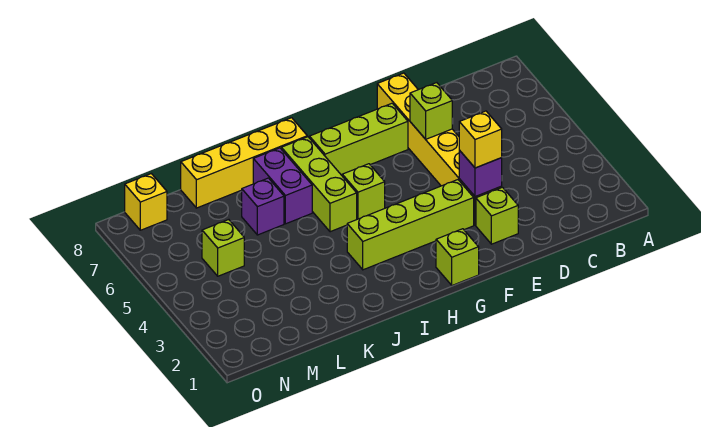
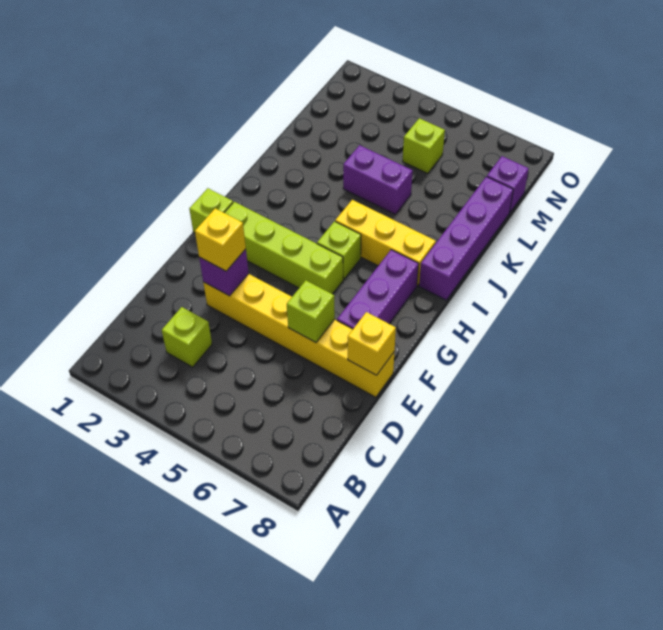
lime brick E2 level 1 -> lime brick C3 level 1
lime brick F3:I3 level 1 -> lime brick G2:G5 level 1
lime brick F7:H7 level 1 -> purple brick F7:H7 level 1
lime brick I5:I7 level 1 -> yellow brick I5:I7 level 1
yellow brick I8:L8 level 1 -> purple brick I8:L8 level 1
purple brick J6:J7 level 1 -> purple brick K4:K5 level 1
purple brick K6 level 1 -> purple brick M8 level 1
yellow brick N8 level 1 -> yellow brick E8 level 2

